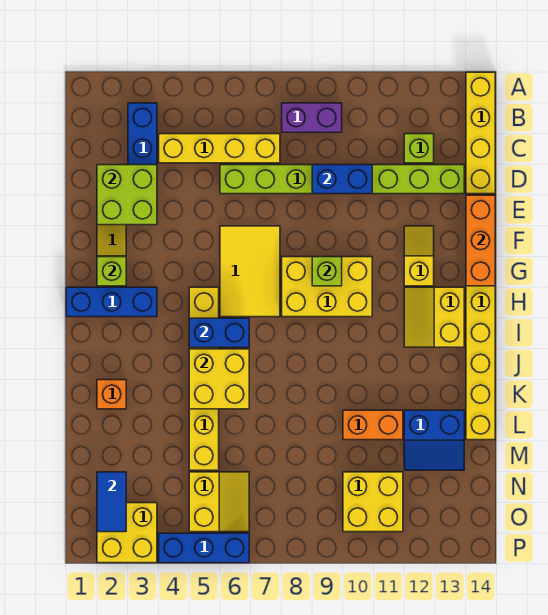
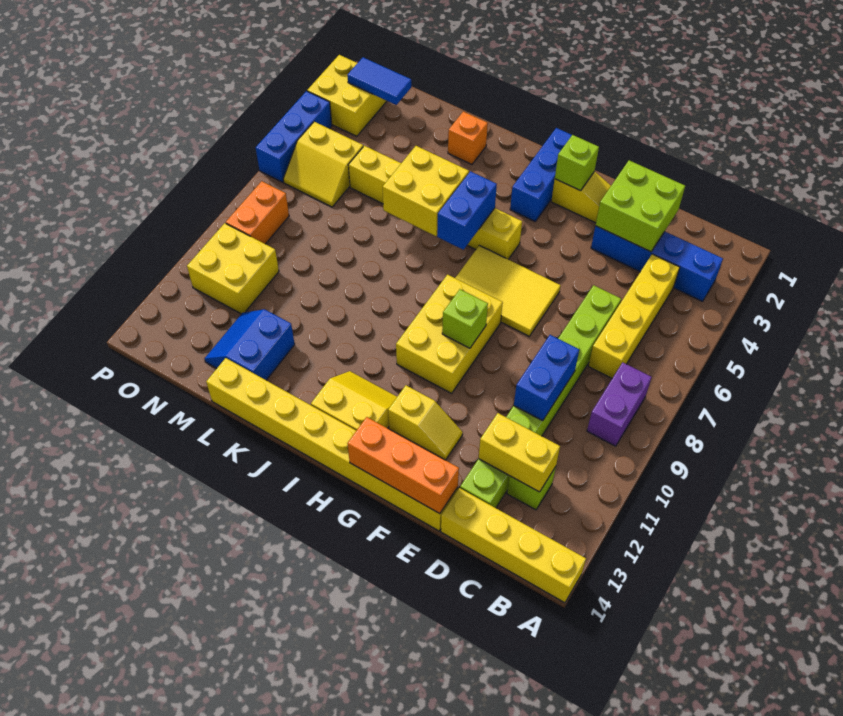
none -> yellow brick C12:D12 level 2
orange brick L10:L11 level 1 -> orange brick O8:O9 level 1

